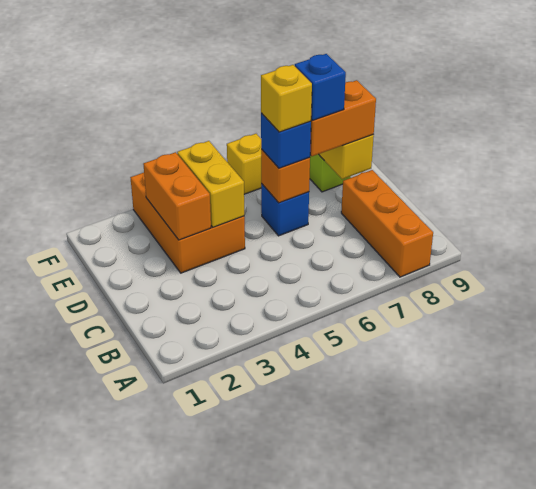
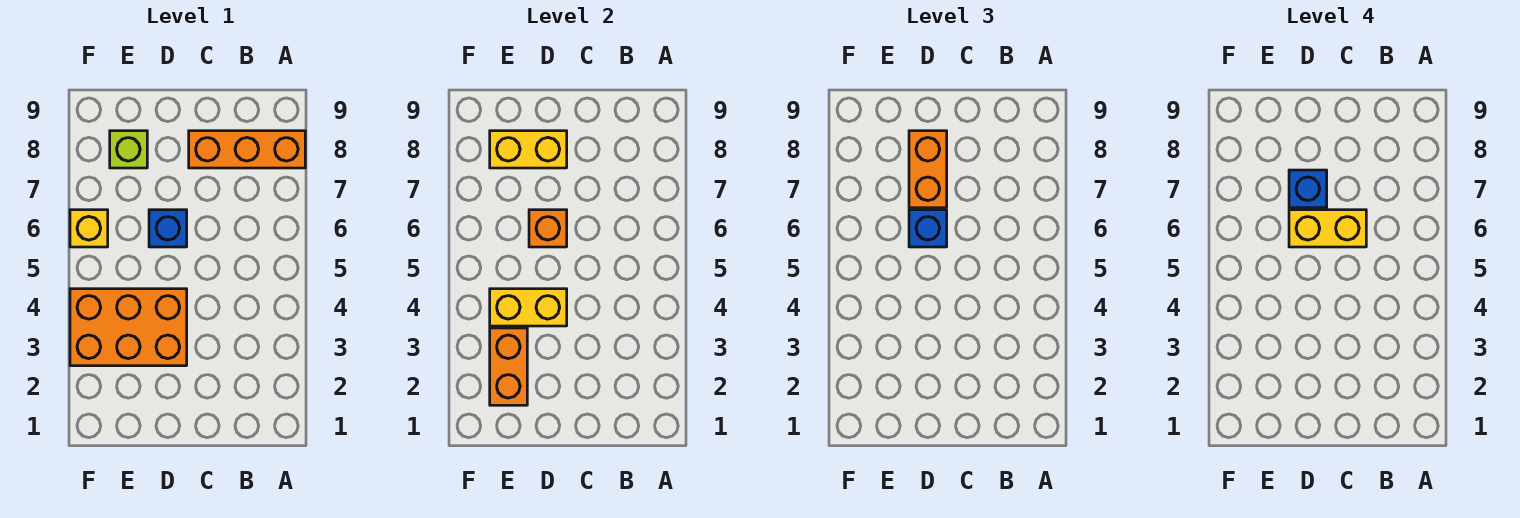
orange brick D3:E3 level 2 -> orange brick E2:E3 level 2
yellow brick D6 level 4 -> yellow brick C6:D6 level 4

